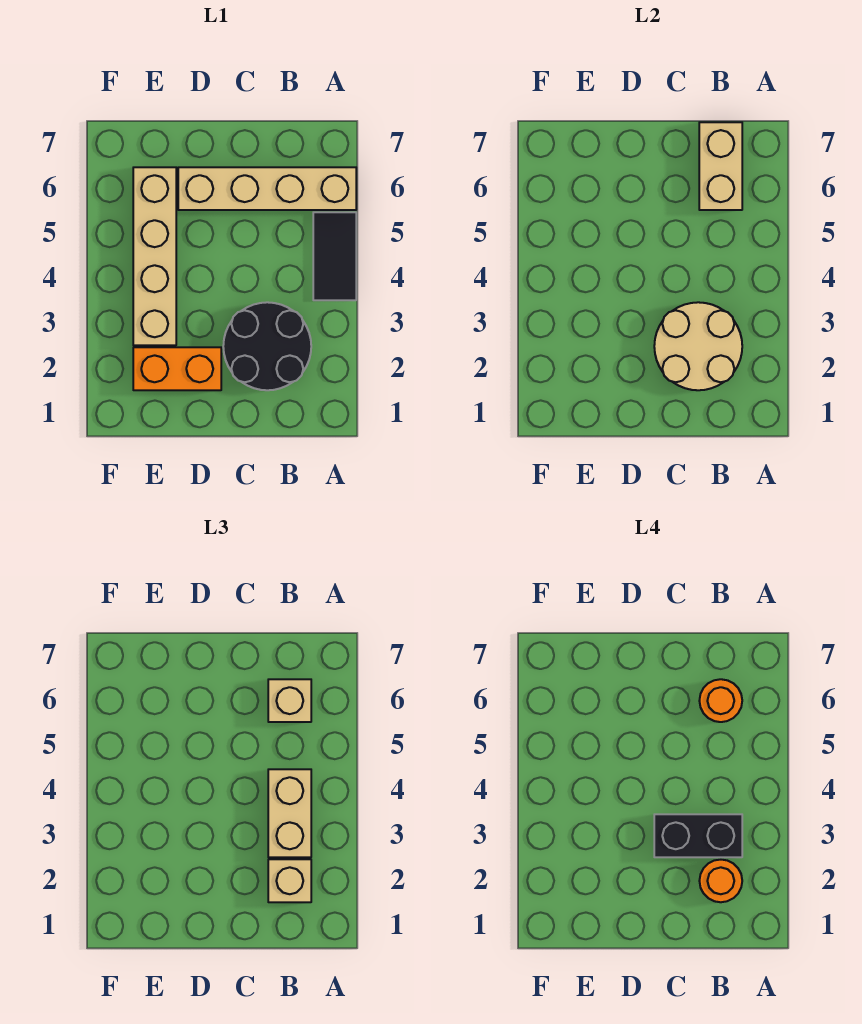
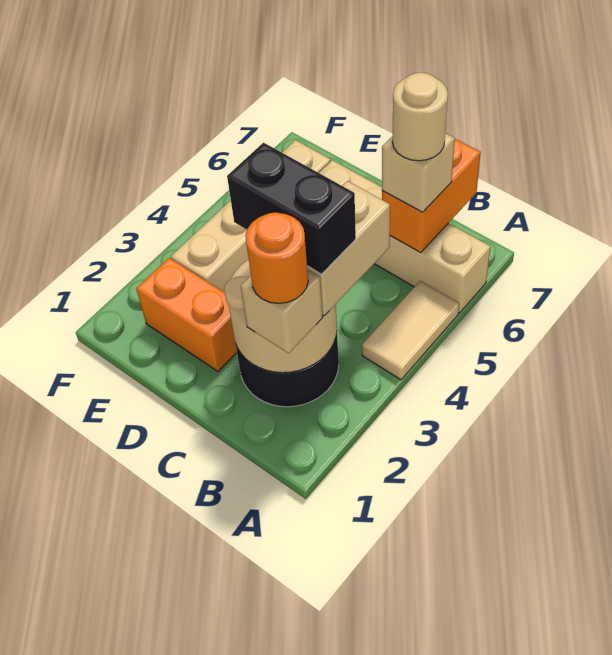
black tile A4:A5 level 1 -> tan tile A4:A5 level 1
tan brick B6:B7 level 2 -> orange brick B6:B7 level 2
orange round brick B6 level 4 -> tan round brick B6 level 4

